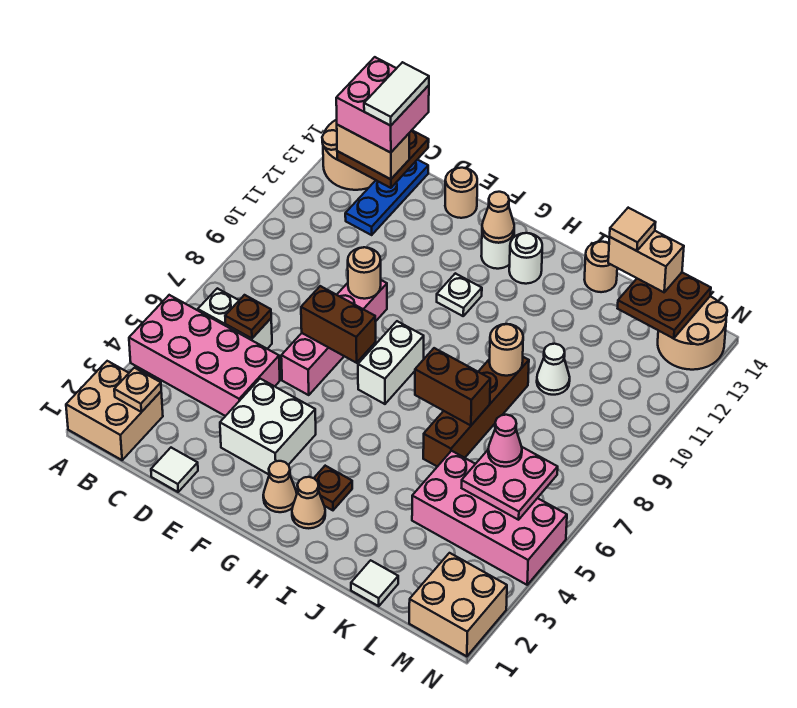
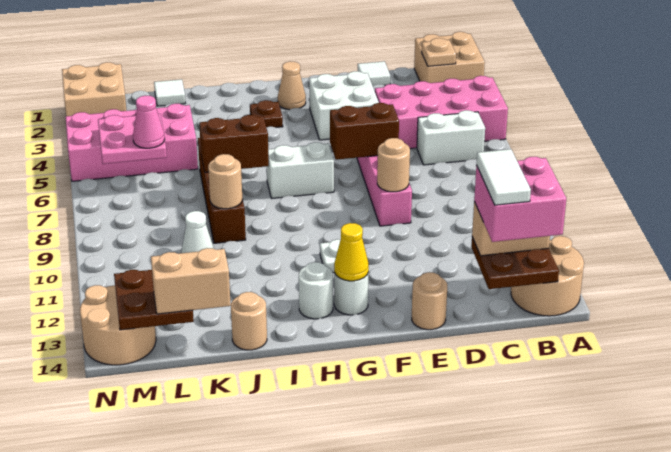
brown plate C6 level 2 -> none
blue plate C12:C14 level 1 -> none
white brick G7:G8 level 1 -> white brick G7:H7 level 1
tan cone G13 level 2 -> yellow cone G13 level 2
tan cone H2 level 1 -> none
tan tile K14 level 4 -> none

